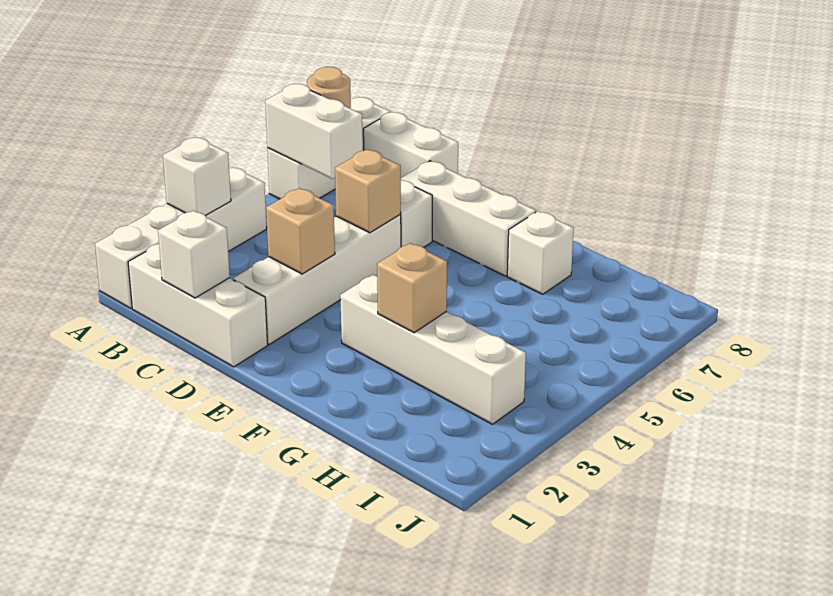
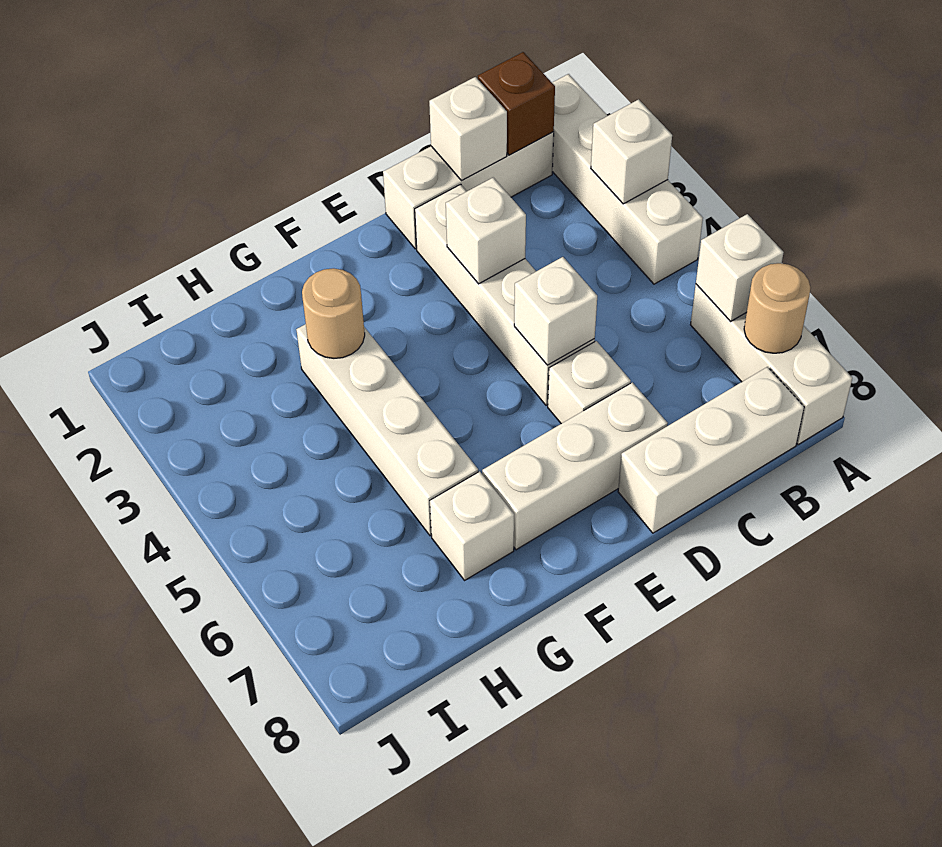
white brick A6:B6 level 2 -> white brick A6 level 2
none -> brown brick B1 level 2
white brick B8:C8 level 1 -> white brick B8:D8 level 1
tan brick D3 level 2 -> white brick D3 level 2
tan brick D5 level 2 -> white brick D5 level 2
white brick F3:I3 level 1 -> white brick G3:G6 level 1
tan brick G3 level 2 -> tan round brick G3 level 2

